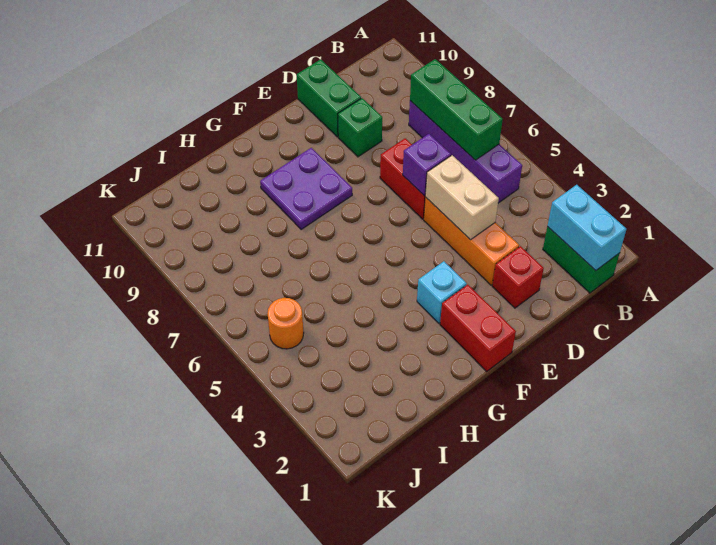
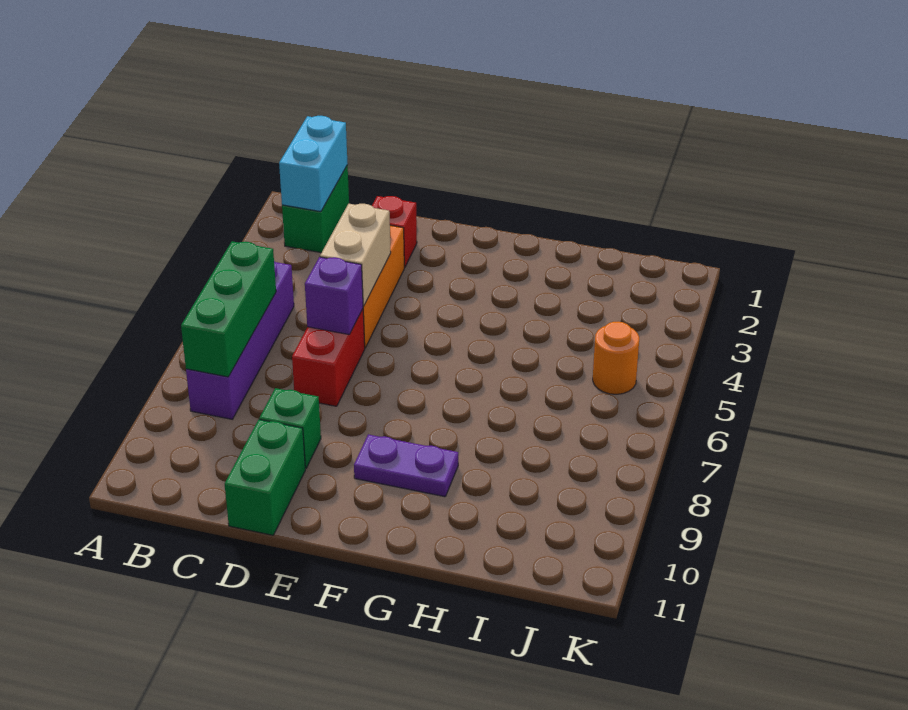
red brick F1:F2 level 1 -> none
cyan brick F3 level 1 -> none
purple plate F8:G9 level 1 -> purple plate F9:G9 level 1

